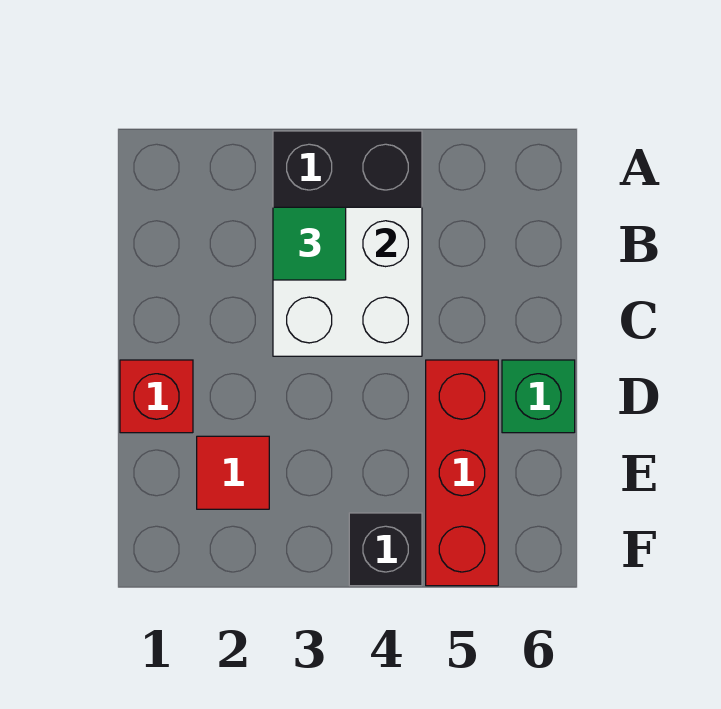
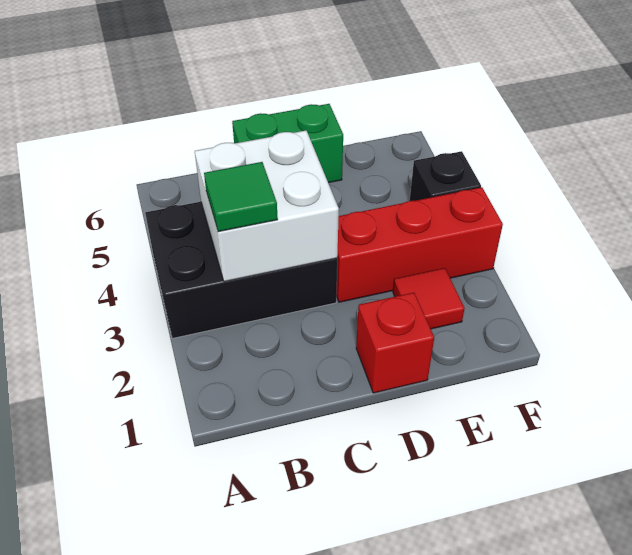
red brick D5:F5 level 1 -> red brick D3:F3 level 1
green brick D6 level 1 -> green brick C6:D6 level 1

